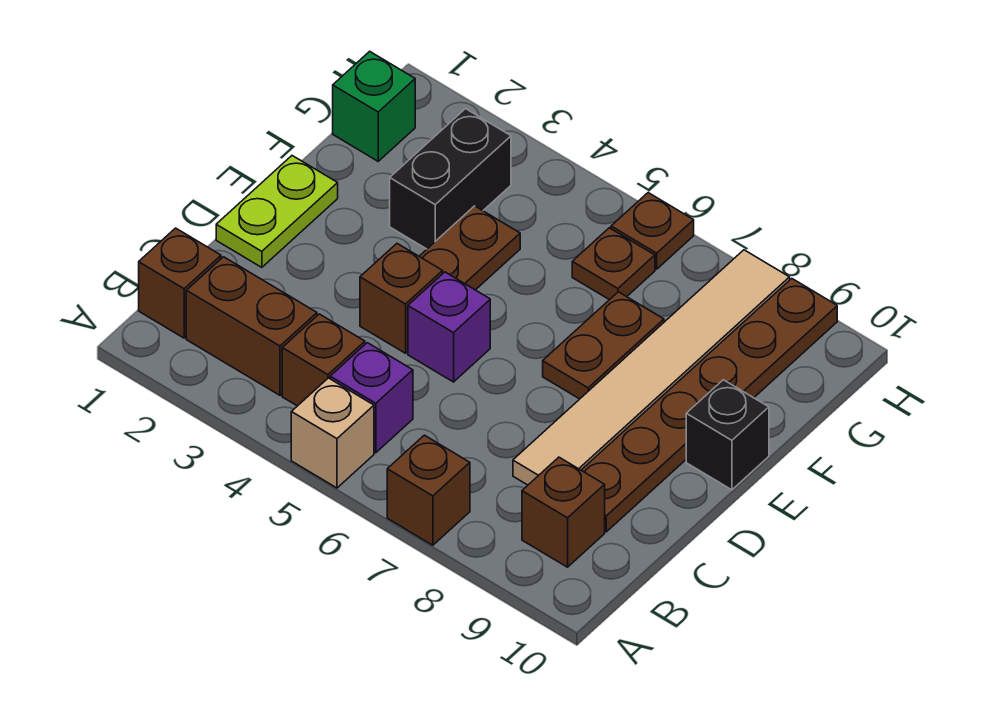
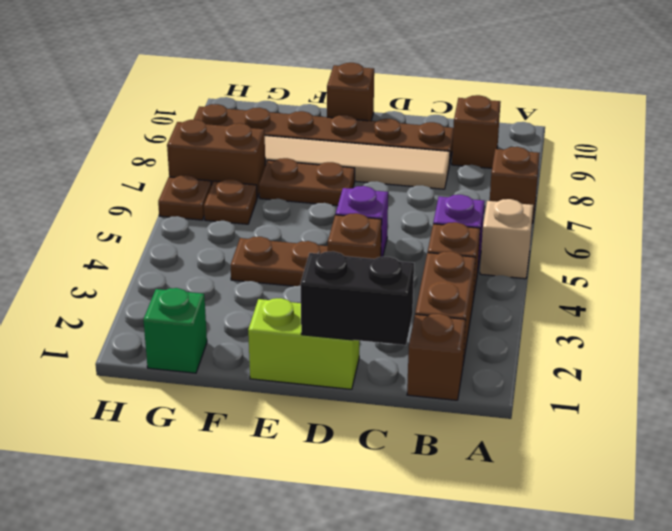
lime plate D1:E1 level 1 -> lime brick D1:E1 level 1
black brick E10 level 1 -> brown brick E10 level 1
black brick F3:G3 level 1 -> black brick C1:D1 level 2
none -> brown brick G7:H7 level 1

